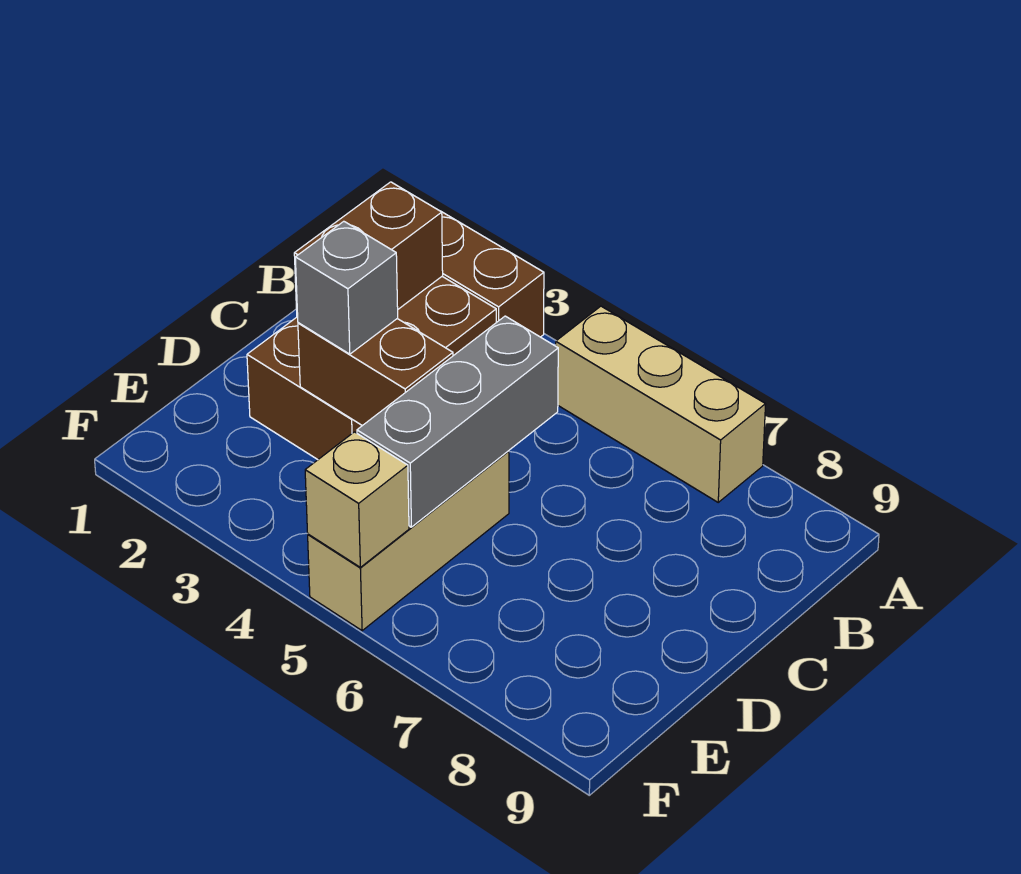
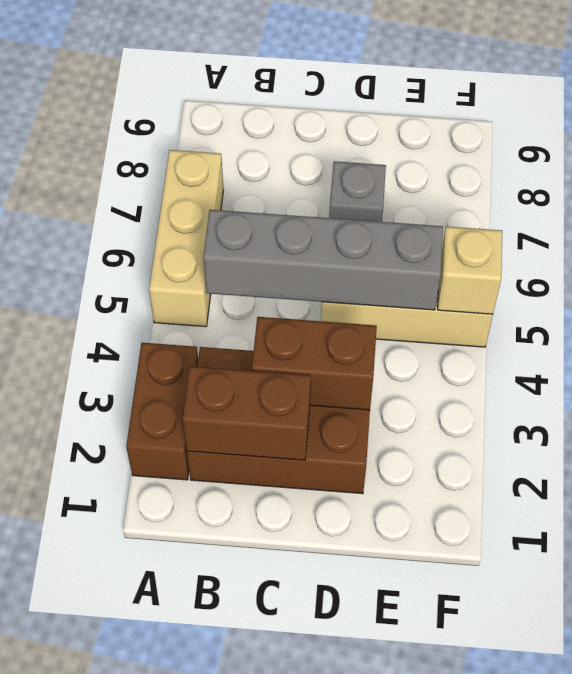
grey brick C5:E5 level 2 -> grey brick B5:E5 level 2
brown brick D3:D4 level 2 -> brown brick C3:D3 level 2
grey brick D3 level 3 -> grey brick D7 level 1

